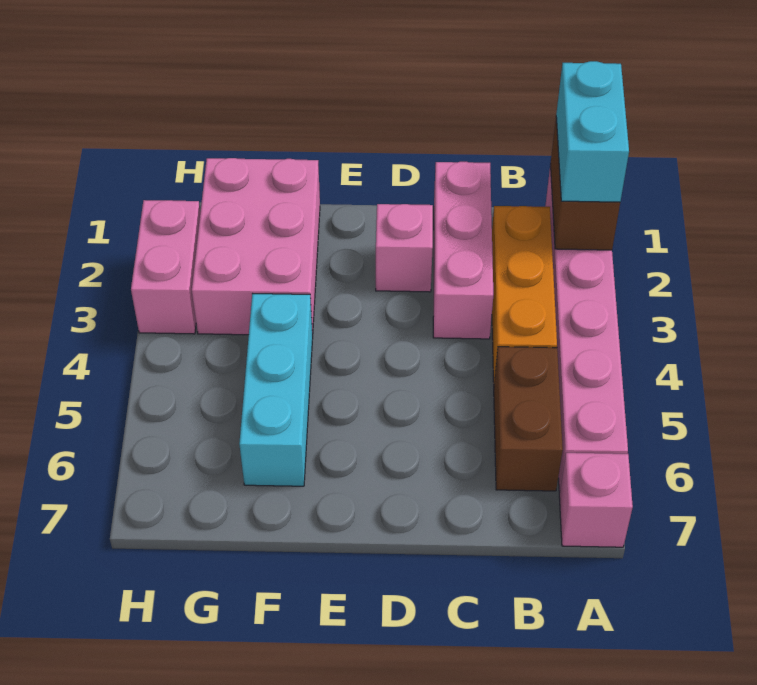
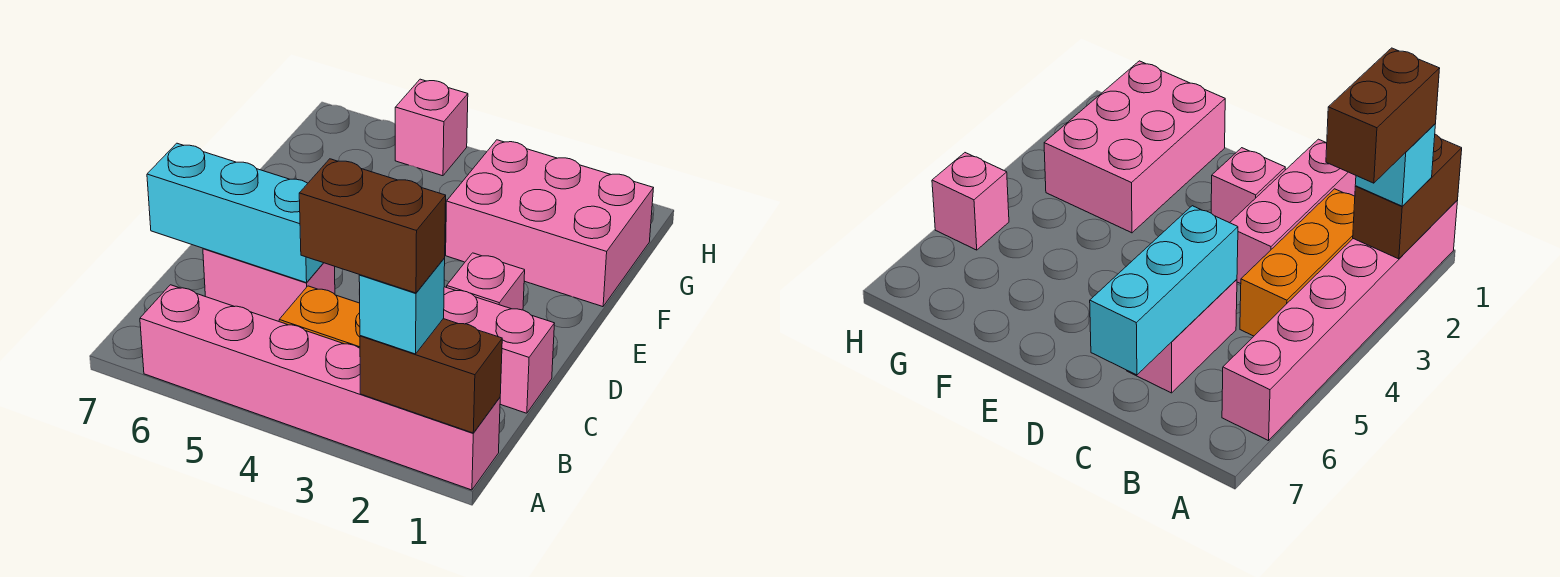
cyan brick A1:A2 level 3 -> cyan brick A2 level 3
pink brick A7 level 1 -> pink brick H5 level 1
brown brick B5:B6 level 1 -> brown brick A2:A3 level 4
cyan brick F4:F6 level 1 -> cyan brick C5:C7 level 2
pink brick H2:H3 level 1 -> pink brick C5:C6 level 1

